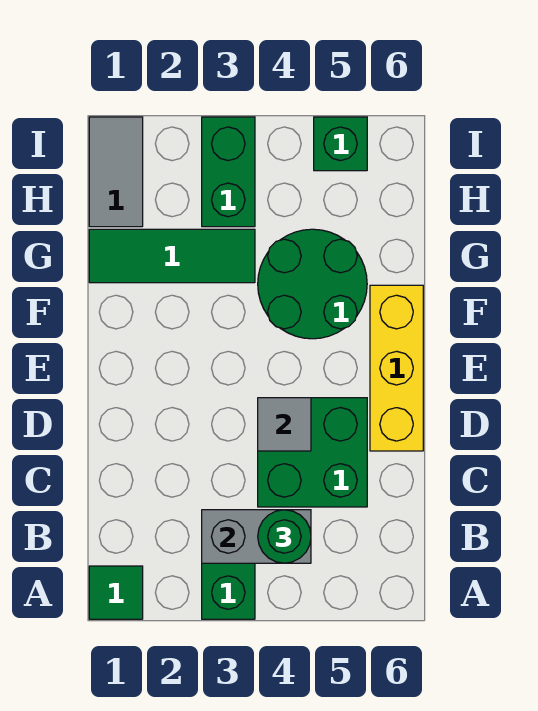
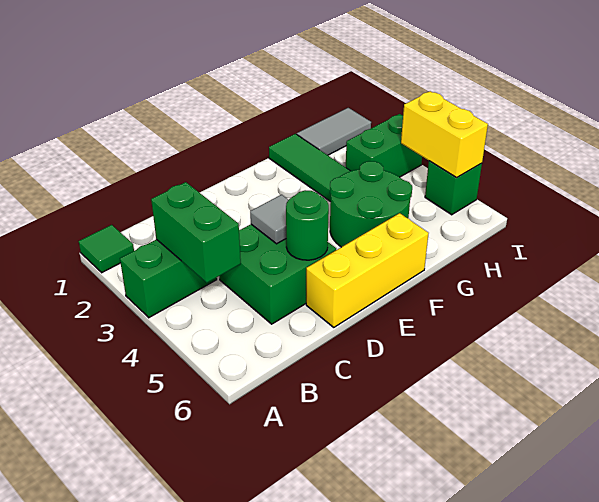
grey brick B3:B4 level 2 -> green brick B3:B4 level 2
green round brick B4 level 3 -> green round brick D5 level 2
none -> yellow brick I4:I5 level 2

